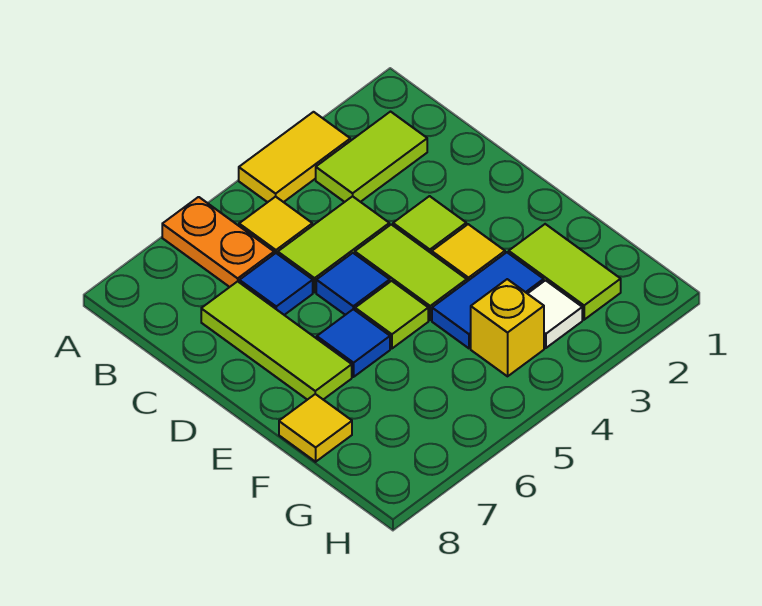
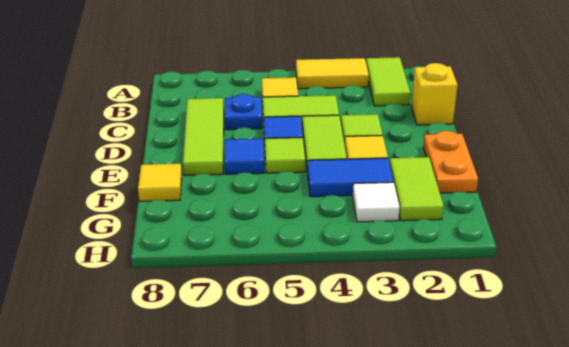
orange plate A6:B6 level 1 -> orange plate E1:F1 level 1
lime tile B2:B3 level 1 -> lime tile A2:B2 level 1
blue tile C6 level 1 -> blue plate C6 level 1
yellow brick G4 level 1 -> yellow brick C1 level 1

